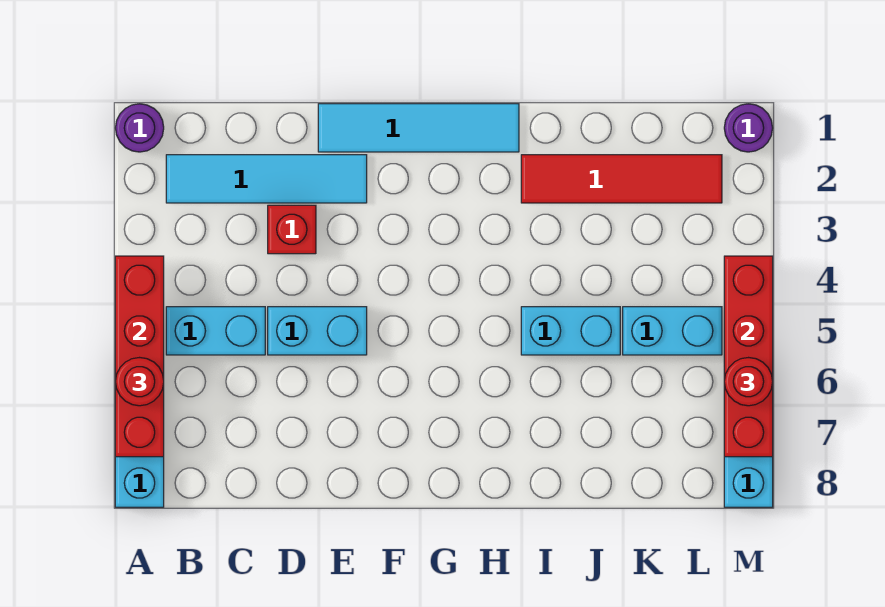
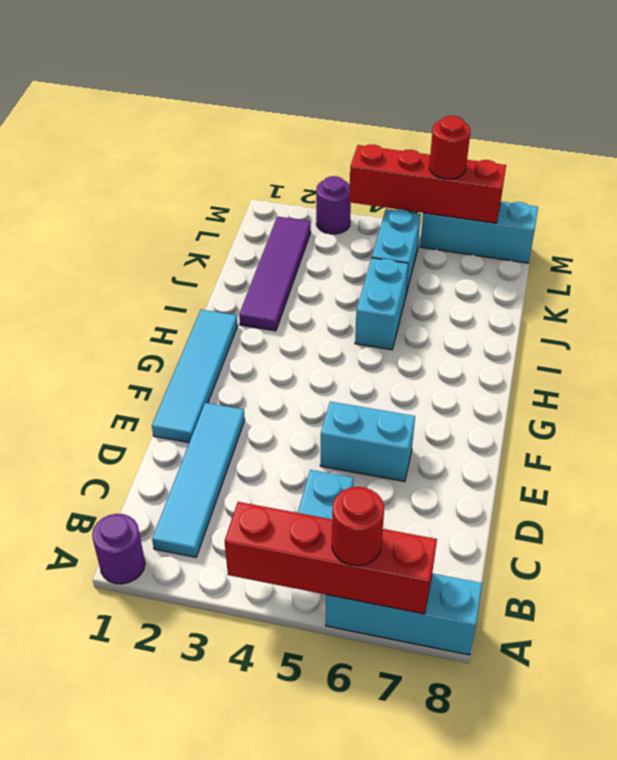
red brick D3 level 1 -> none
cyan brick D5:E5 level 1 -> cyan brick E5:E6 level 1
red tile I2:L2 level 1 -> purple tile I2:L2 level 1
purple round brick M1 level 1 -> purple round brick M3 level 1

